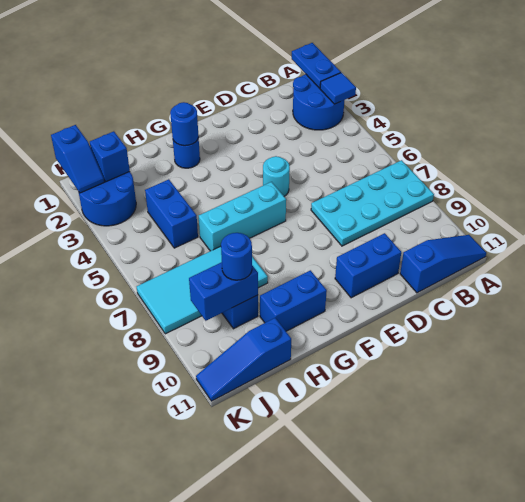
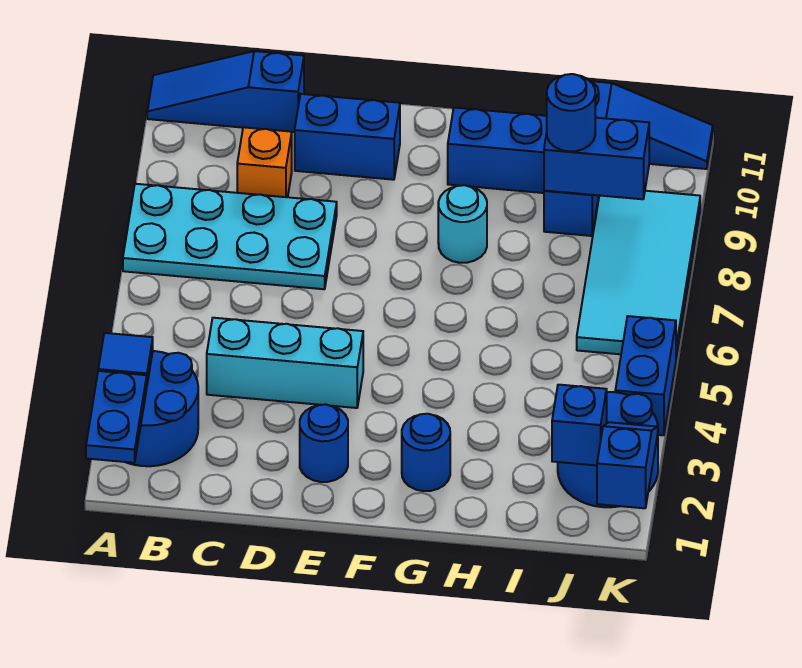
none -> orange brick C9 level 1
cyan round brick E5 level 1 -> cyan round brick G8 level 1
cyan brick F6:H6 level 1 -> cyan brick C4:E4 level 1
blue round brick G2 level 2 -> blue round brick E2 level 1
cyan tile H7:K8 level 1 -> cyan tile J6:K9 level 1
blue brick I4:I5 level 1 -> blue brick K4:K5 level 1

